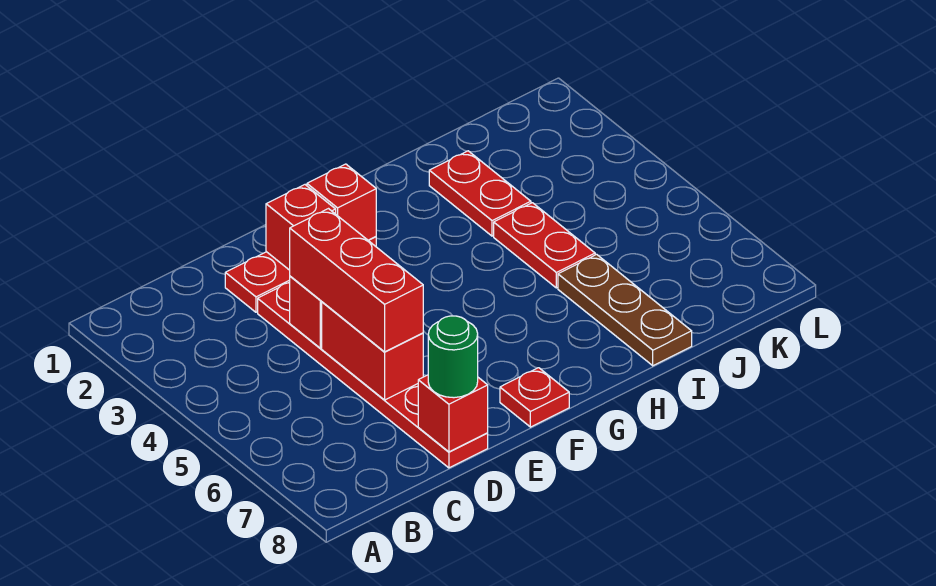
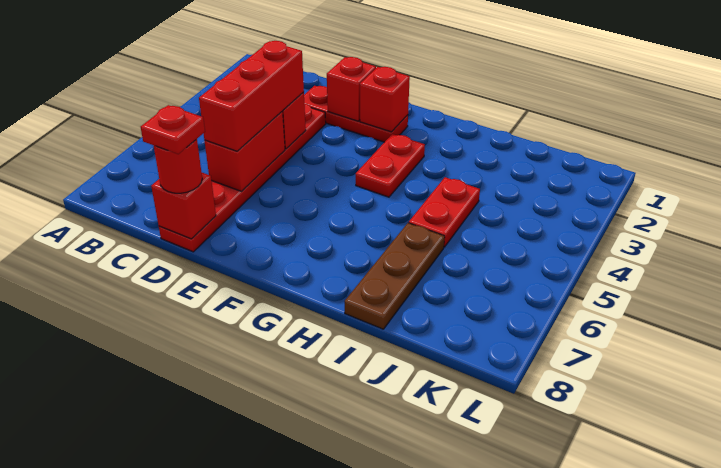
green round brick D8 level 3 -> red round brick D8 level 3
red plate F8 level 1 -> red plate D8 level 4
red plate I2:I3 level 1 -> red plate G3:G4 level 1

